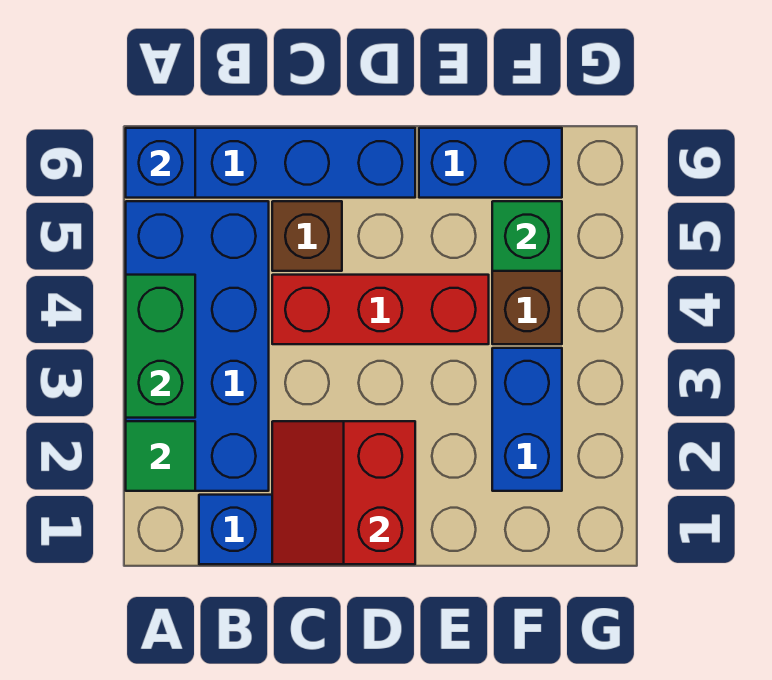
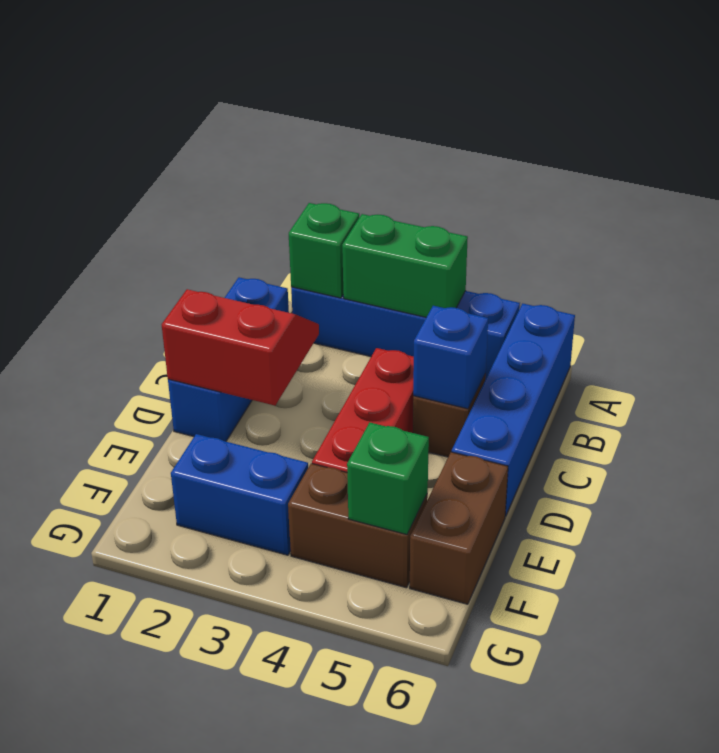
blue brick A2:B5 level 1 -> blue brick A2:A5 level 1
green tile A2 level 2 -> green brick A2 level 2
blue brick A6 level 2 -> blue brick C5 level 2
blue brick E6:F6 level 1 -> brown brick E6:F6 level 1

